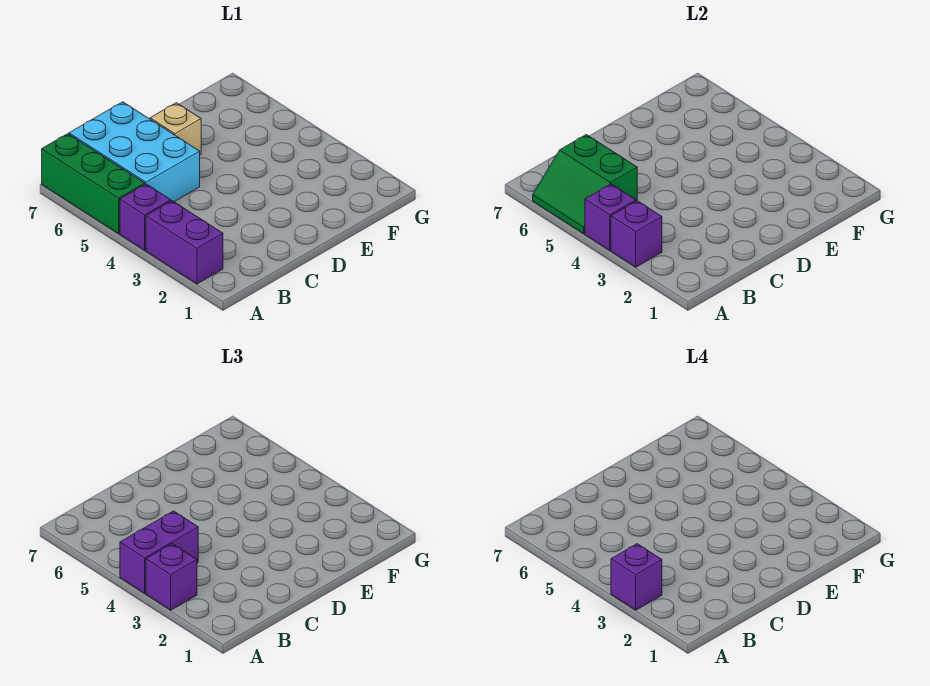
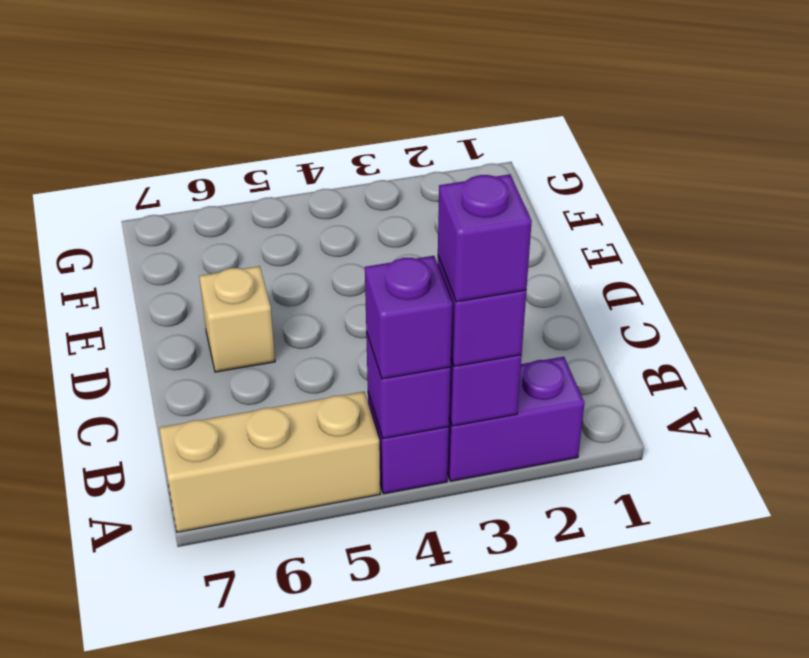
purple brick A4:B4 level 3 -> purple brick A4 level 3
green brick A5:A7 level 1 -> tan brick A5:A7 level 1
green slope A5:B6 level 2 top B -> none
cyan brick B5:C7 level 1 -> none

